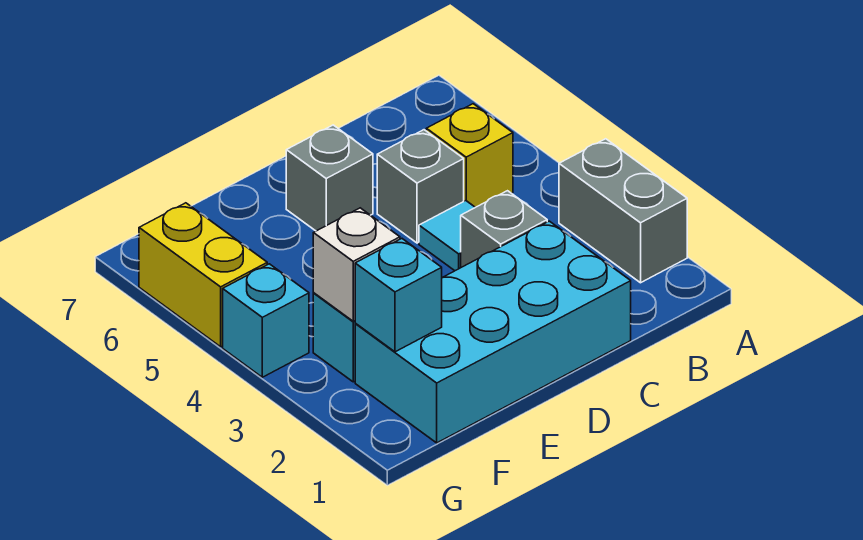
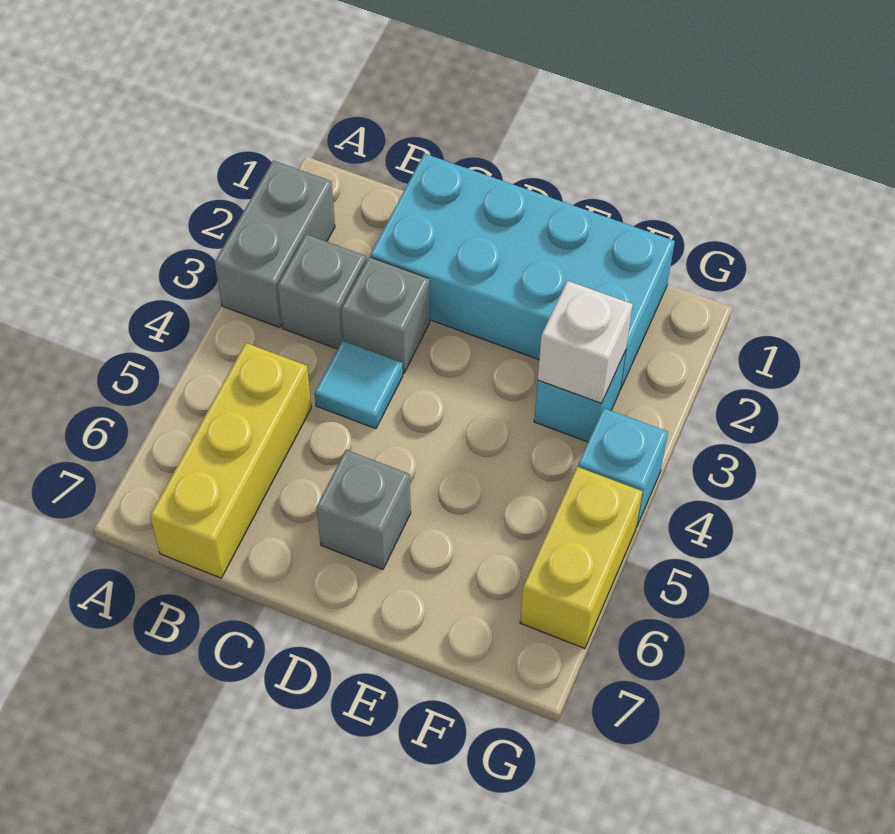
yellow brick B5 level 1 -> yellow brick B5:B7 level 1
grey brick C5 level 1 -> grey brick B3 level 1
cyan brick F2 level 2 -> none

